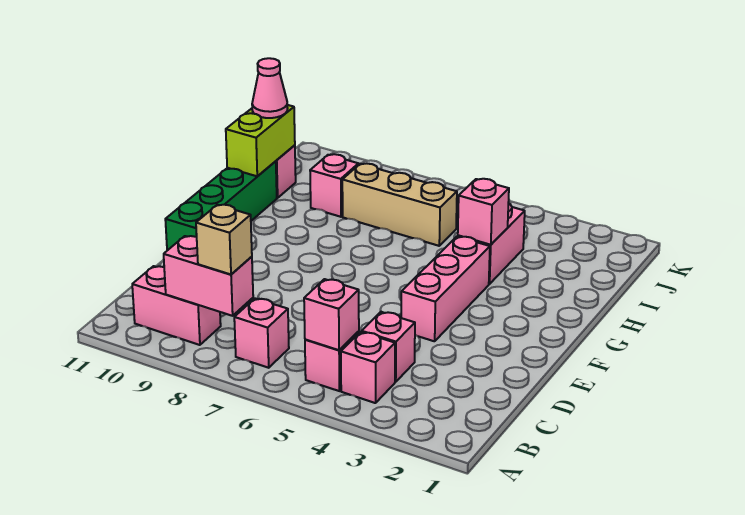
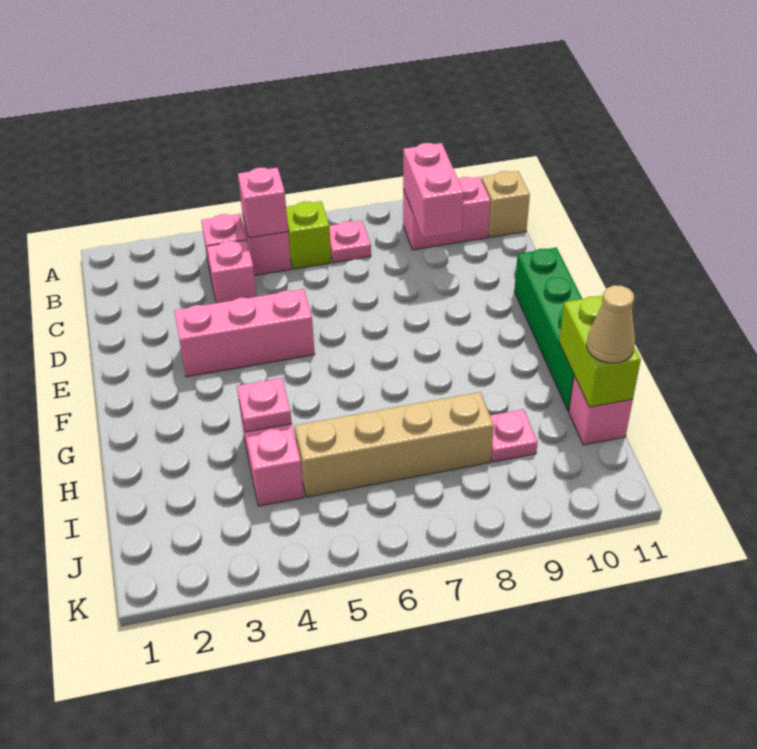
none -> lime brick B6 level 1
pink brick B7 level 1 -> pink plate B7 level 1
pink brick B8:B9 level 2 -> pink brick B9:C9 level 2
tan brick B8 level 3 -> tan brick B11 level 1
pink brick E4:G4 level 1 -> pink brick E3:E5 level 1
pink brick H4 level 2 -> pink plate H4 level 2
tan brick I6:I8 level 1 -> tan brick I5:I8 level 1
pink brick I9 level 1 -> pink plate I9 level 1
pink cone I11 level 3 -> tan cone I11 level 3

